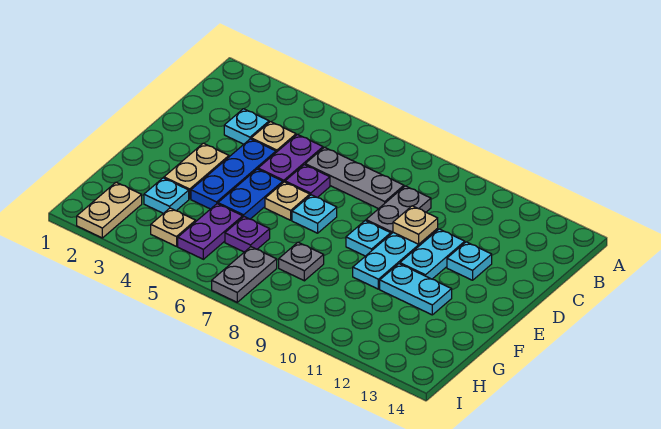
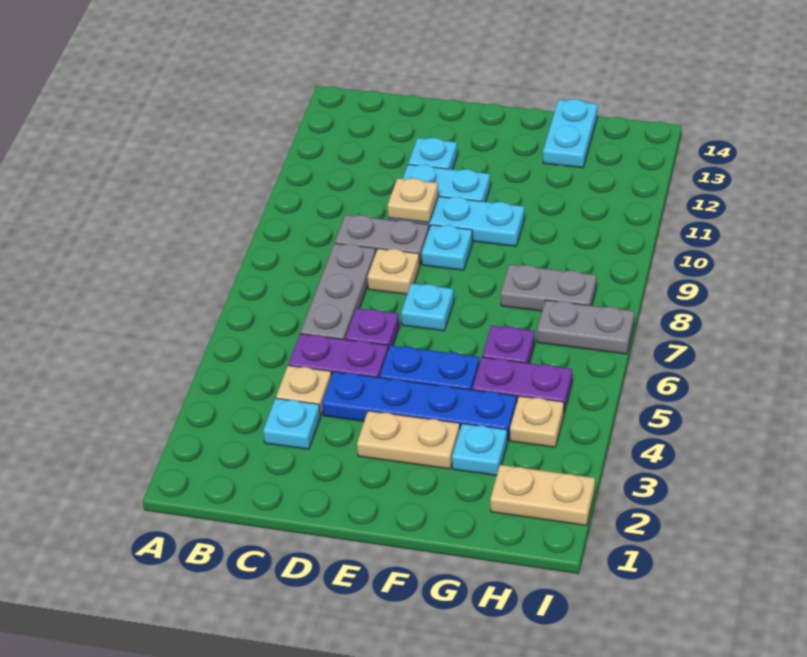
blue plate D4:F4 level 1 -> blue plate D4:G4 level 1
tan plate E6 level 1 -> tan plate D8 level 1
cyan plate F11:F12 level 1 -> cyan plate G13:G14 level 1
grey plate G8 level 1 -> grey plate G8:H8 level 1

